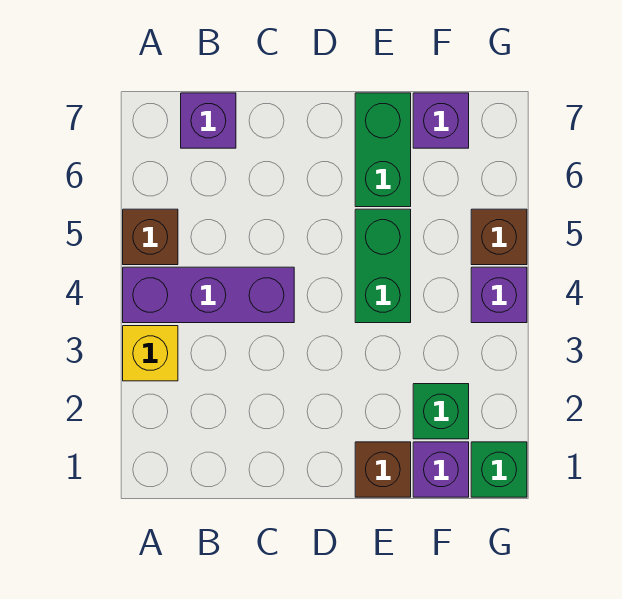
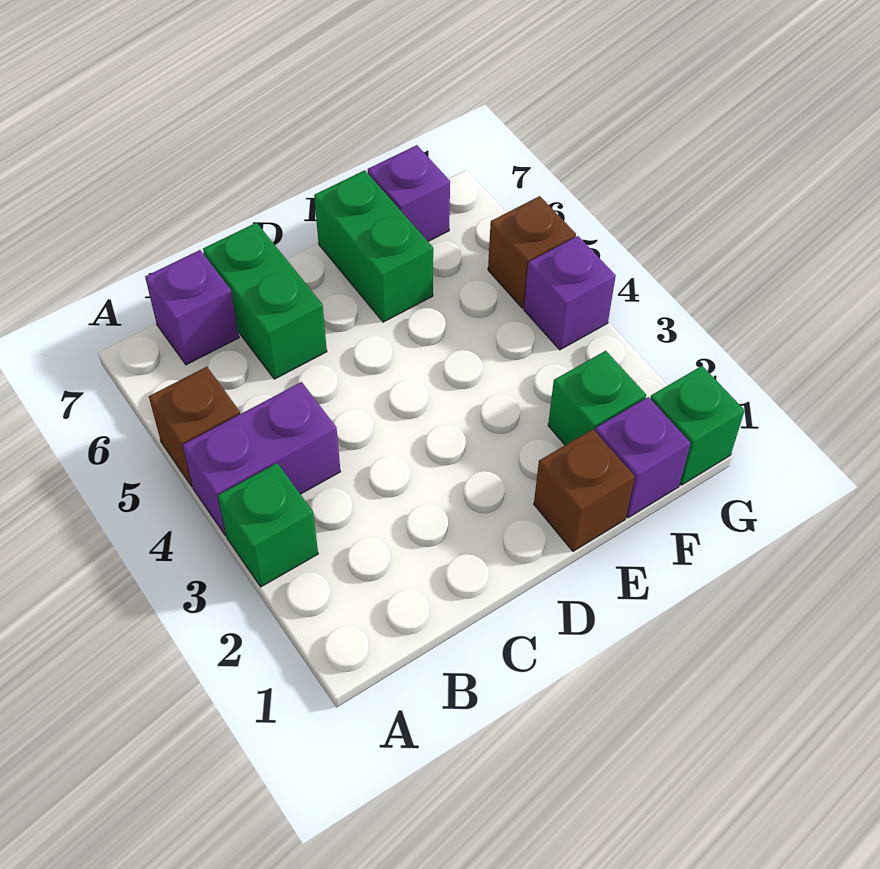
yellow brick A3 level 1 -> green brick A3 level 1
purple brick A4:C4 level 1 -> purple brick A4:B4 level 1
green brick E4:E5 level 1 -> green brick C6:C7 level 1

